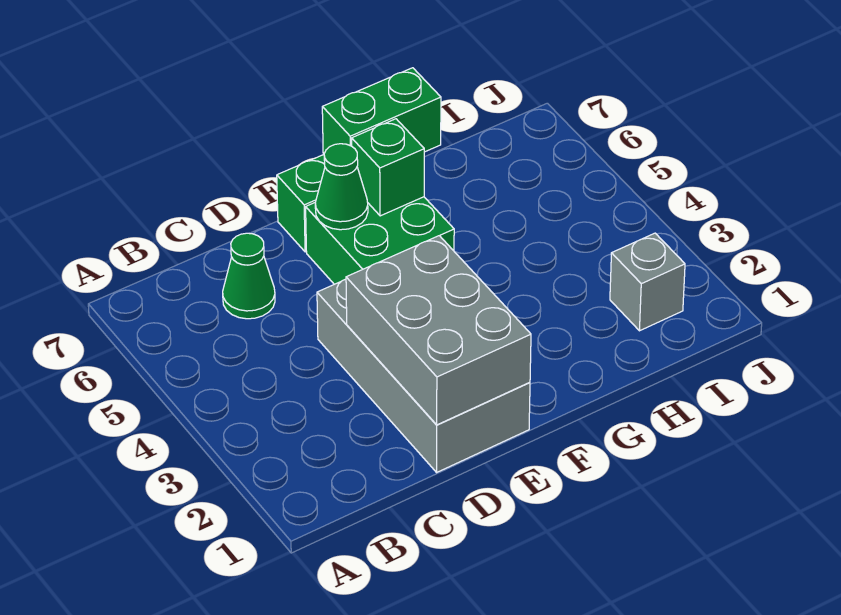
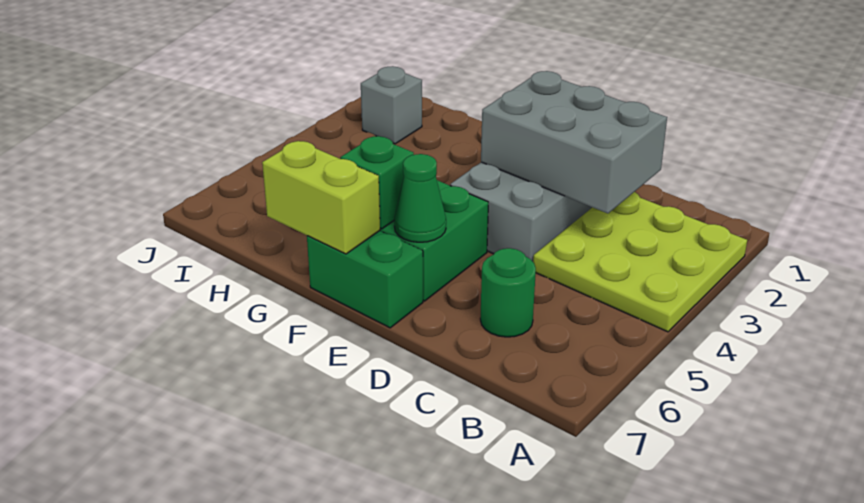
none -> lime plate A2:C4 level 1
green cone C6 level 1 -> green round brick C6 level 1
grey brick D1:E3 level 2 -> grey brick C2:E3 level 2
green brick F7:G7 level 2 -> lime brick F7:G7 level 2

